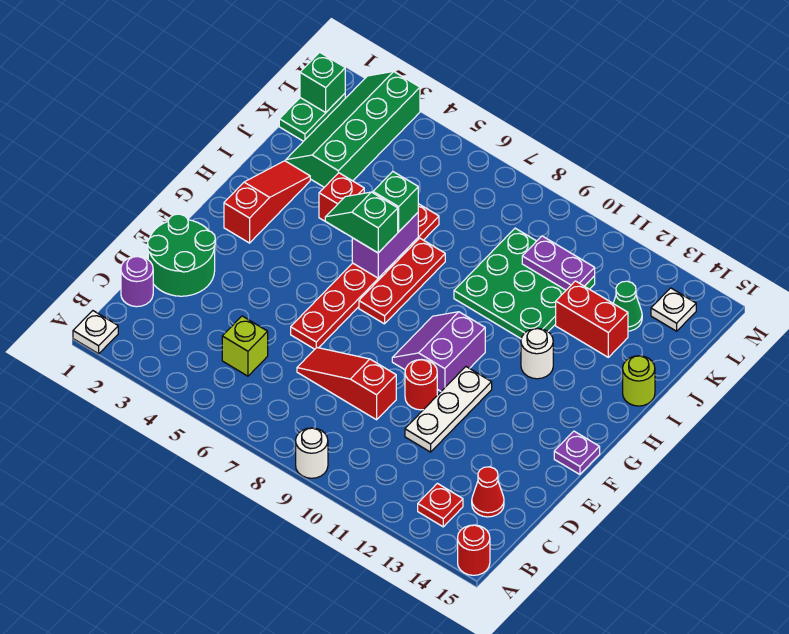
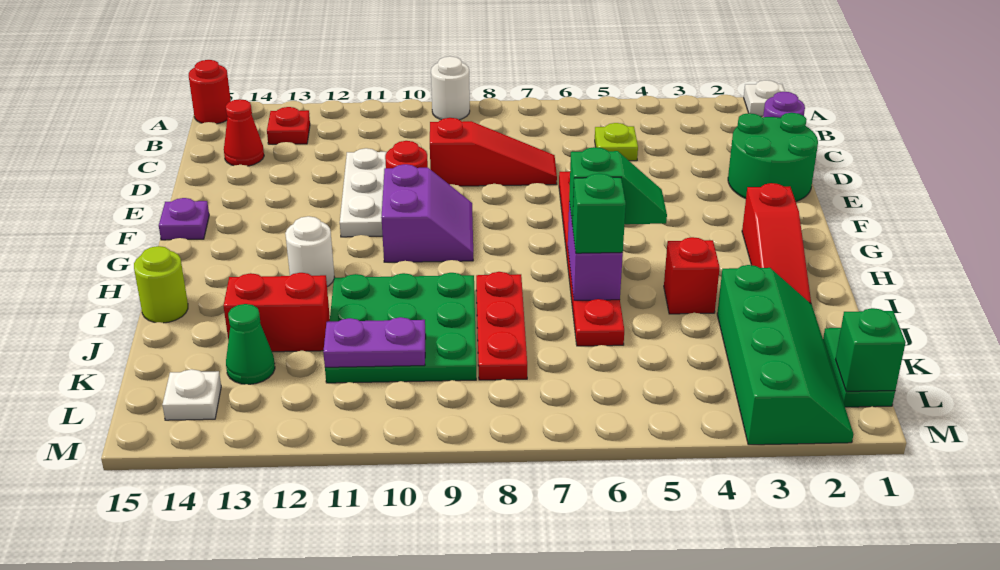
lime brick C5 level 1 -> lime plate C5 level 1
red plate G7:I7 level 1 -> red plate I8:K8 level 1

